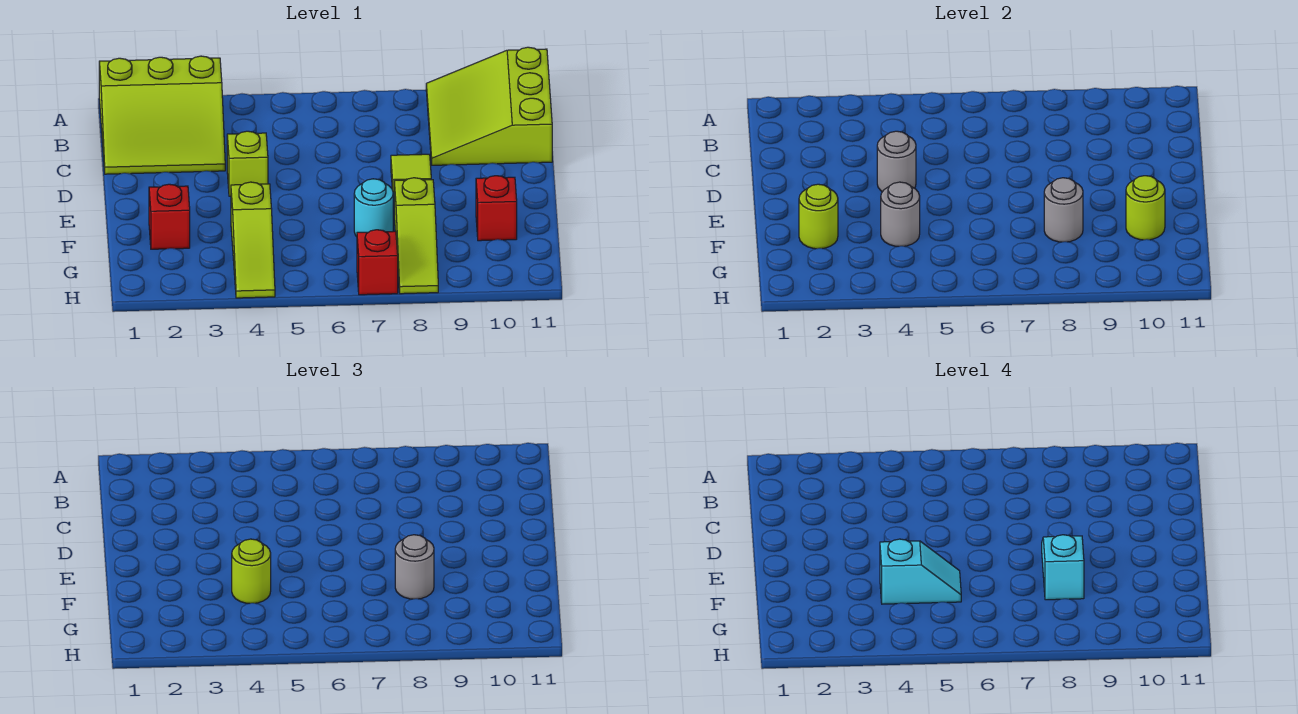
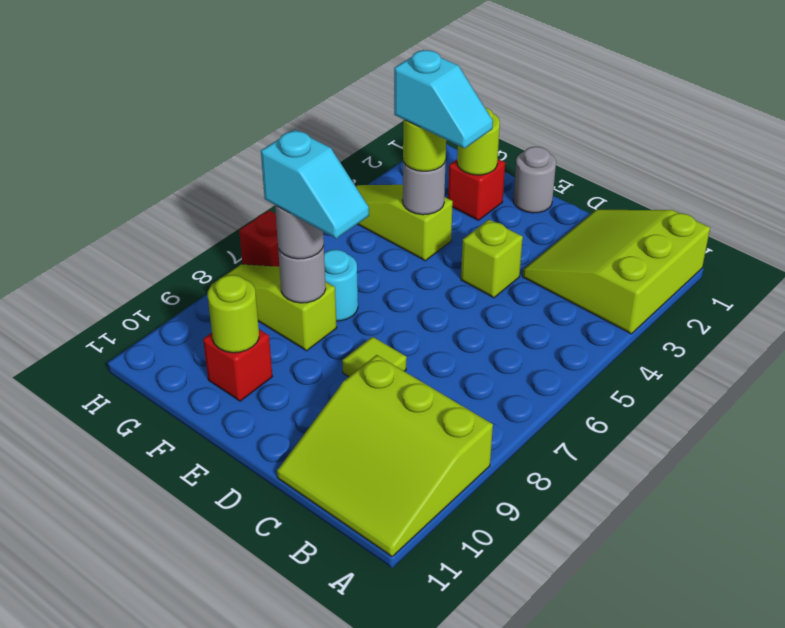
lime slope A9:C11 level 1 top 11 -> lime slope A9:C11 level 1 top 9
grey round brick D4 level 2 -> grey round brick E1 level 1
cyan slope F4:F5 level 4 top 4 -> cyan slope E4:F4 level 4 top F

